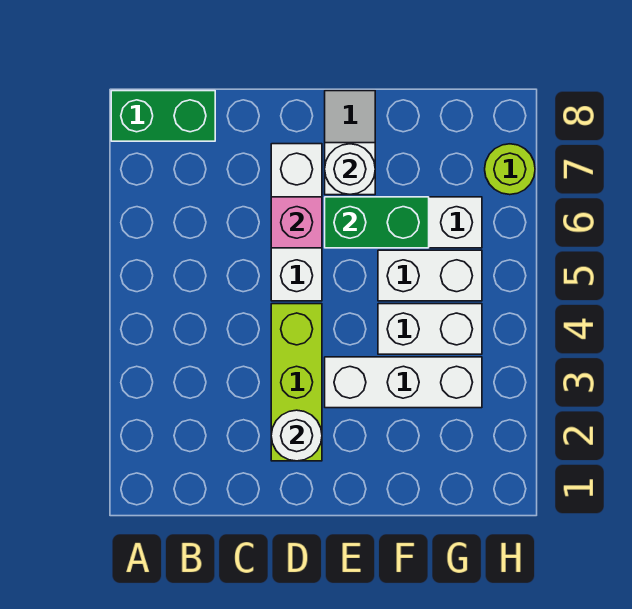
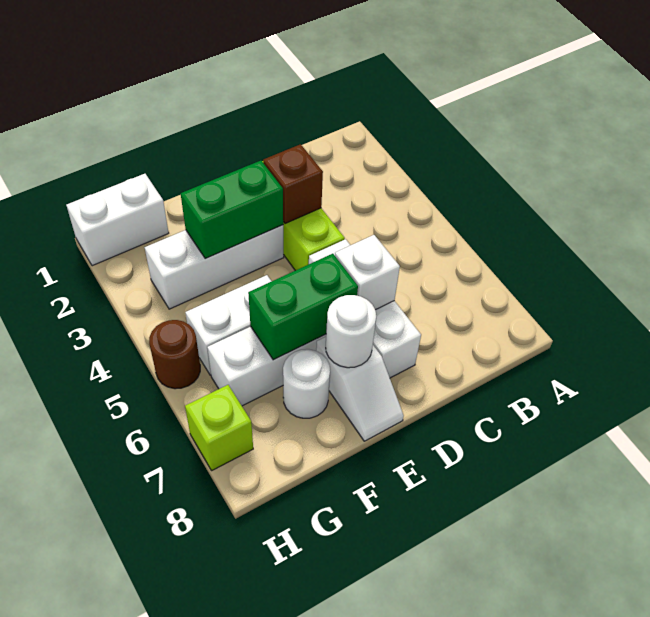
green brick A8:B8 level 1 -> green brick E3:F3 level 2
white round brick D2 level 2 -> white round brick F7 level 1
none -> brown brick D3 level 2
pink brick D6 level 2 -> white brick D6 level 2
white brick F4:G4 level 1 -> white brick G1:H1 level 1
none -> brown round brick H5 level 1
lime round brick H7 level 1 -> lime brick H7 level 1

